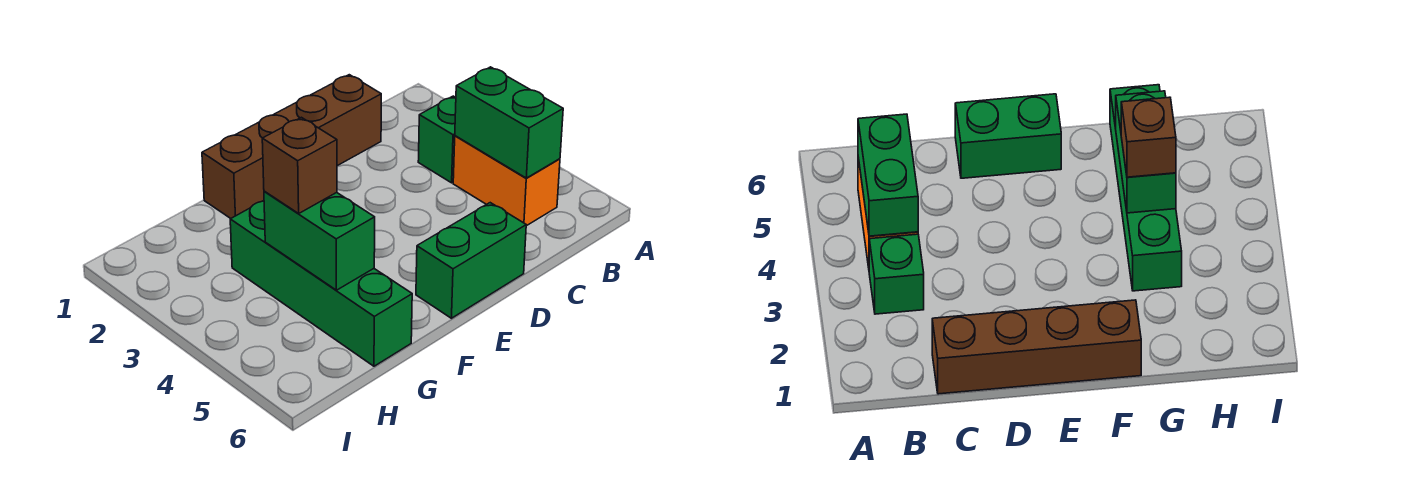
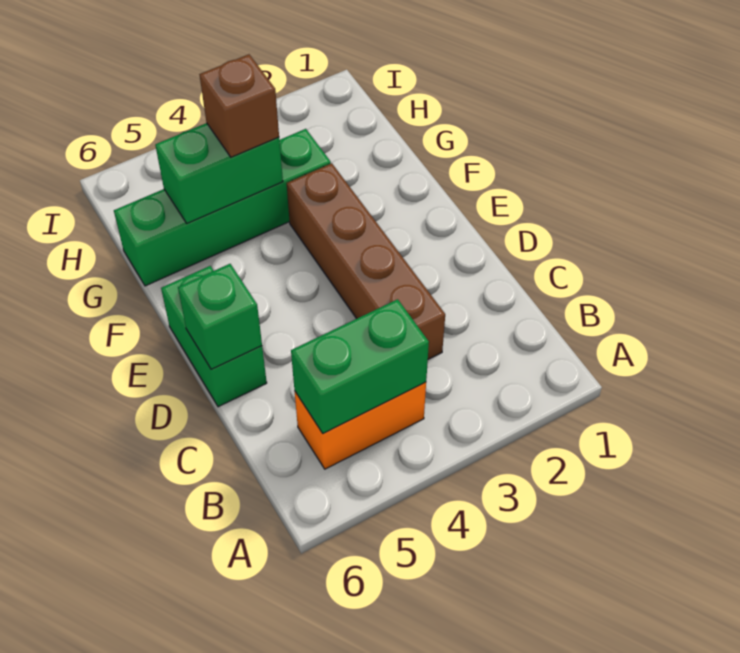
green brick B3 level 1 -> green brick D6 level 2
brown brick C1:F1 level 1 -> brown brick C3:F3 level 1

